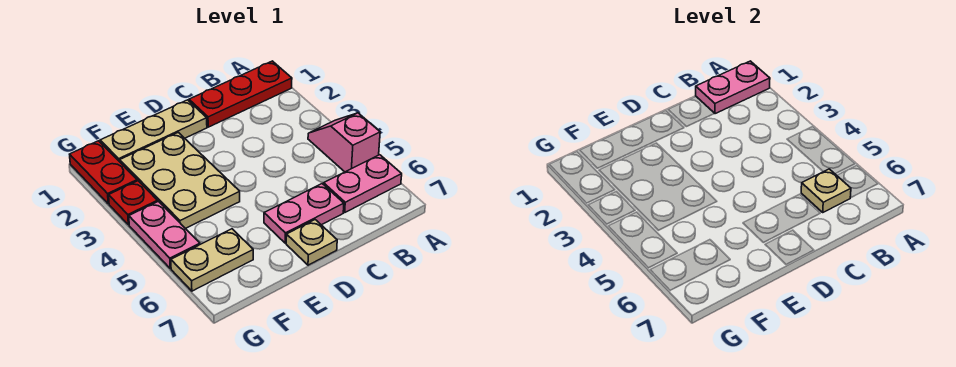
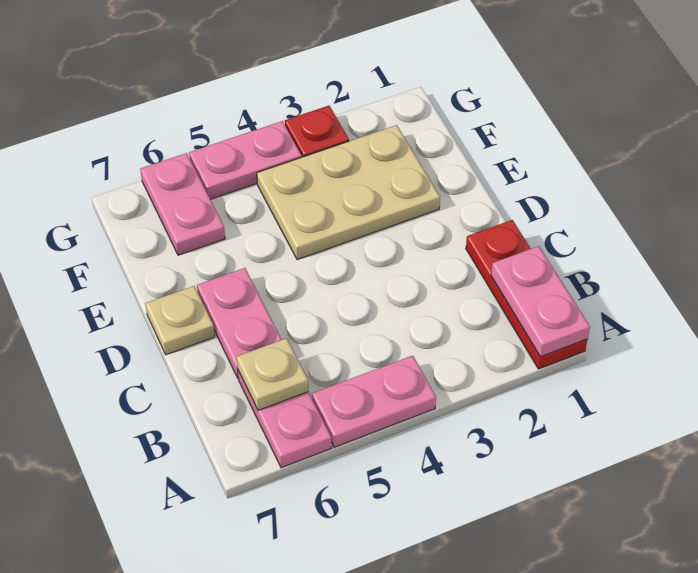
pink slope A4:A5 level 1 top 5 -> pink plate A4:A5 level 1
tan plate D1:F1 level 1 -> none
tan plate F6:G6 level 1 -> pink plate F6:G6 level 1
red plate G1:G2 level 1 -> none

